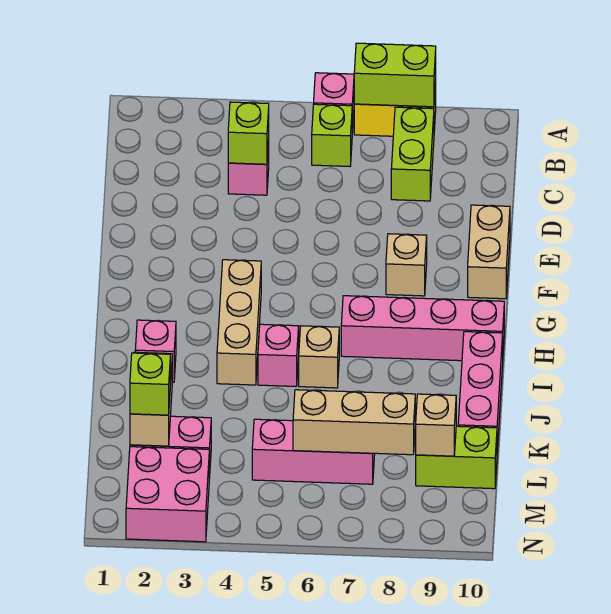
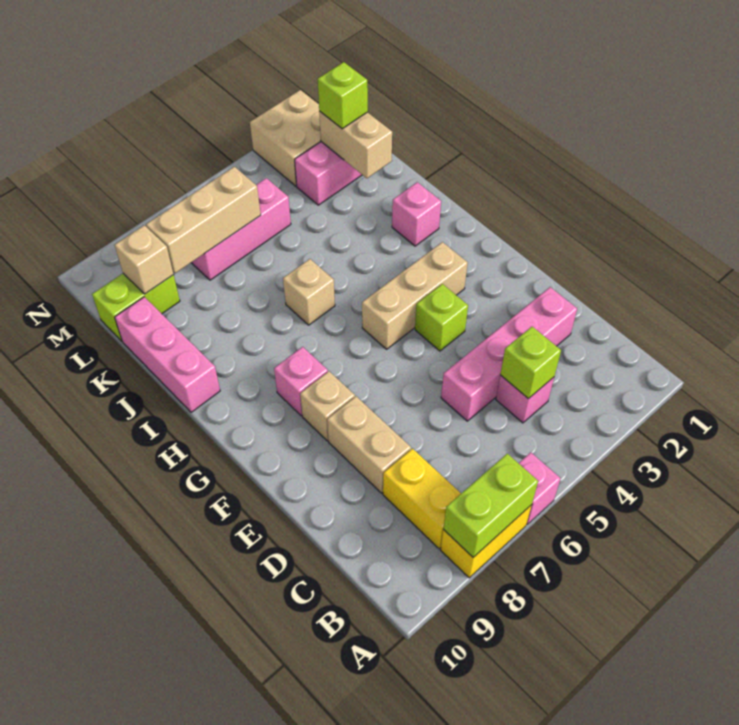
lime brick B6 level 1 -> lime brick F4 level 1
lime brick B8:C8 level 1 -> yellow brick B8:C8 level 1
tan brick E10:F10 level 1 -> tan brick D8:E8 level 1
tan brick G4:I4 level 1 -> tan brick G3:G5 level 1
pink brick H7:H10 level 1 -> pink brick D2:D5 level 1
pink brick I5 level 1 -> pink brick G8 level 1
pink brick M2:N3 level 1 -> tan brick M2:N3 level 1

